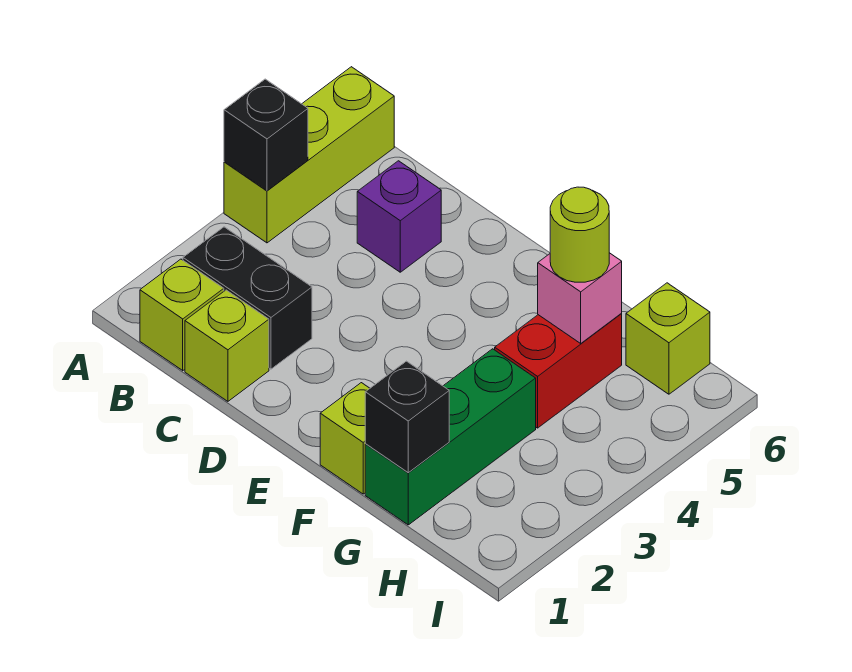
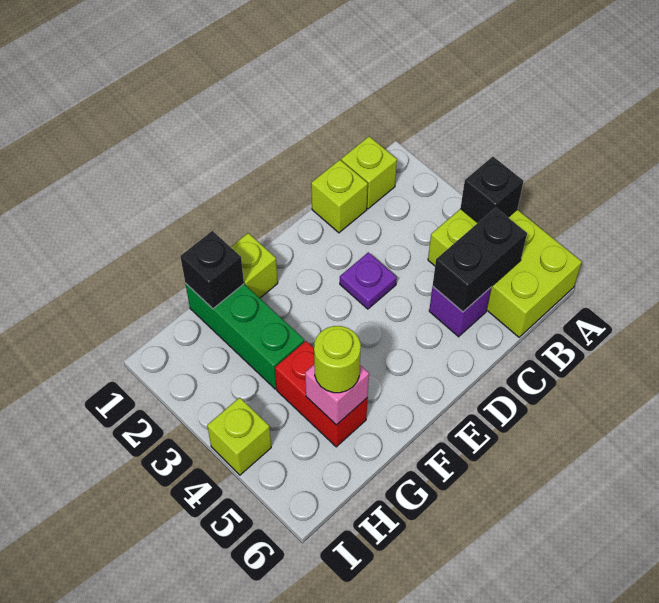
lime brick A4:A6 level 1 -> lime brick A4:B6 level 1
black brick B2:C2 level 1 -> black brick B5:C5 level 2
none -> purple plate D3 level 1
lime brick H6 level 1 -> lime brick I4 level 1

